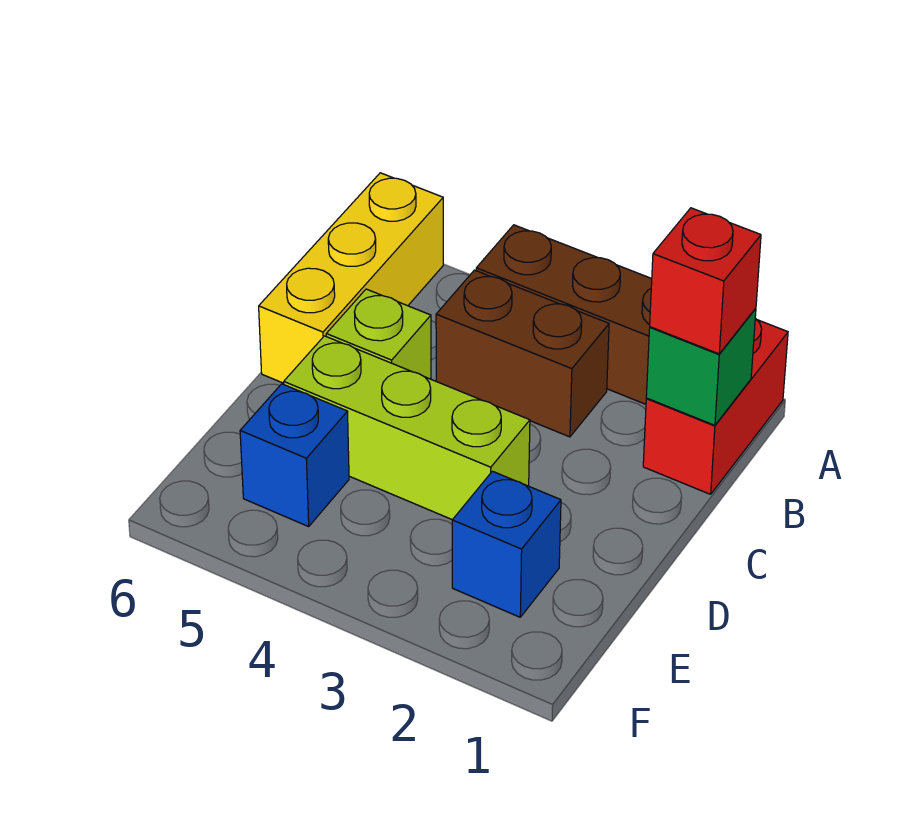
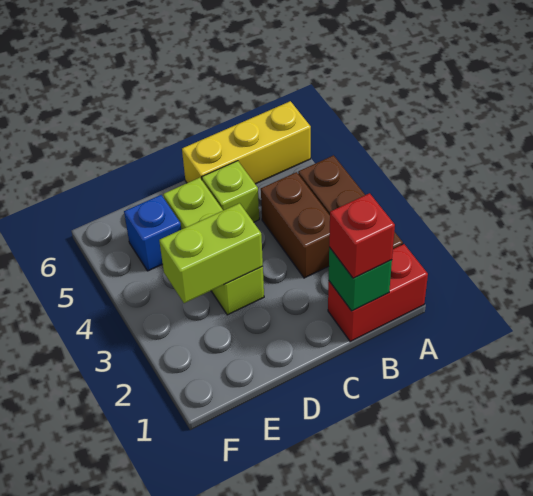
none -> lime brick D3:E3 level 2
blue brick E2 level 1 -> none

